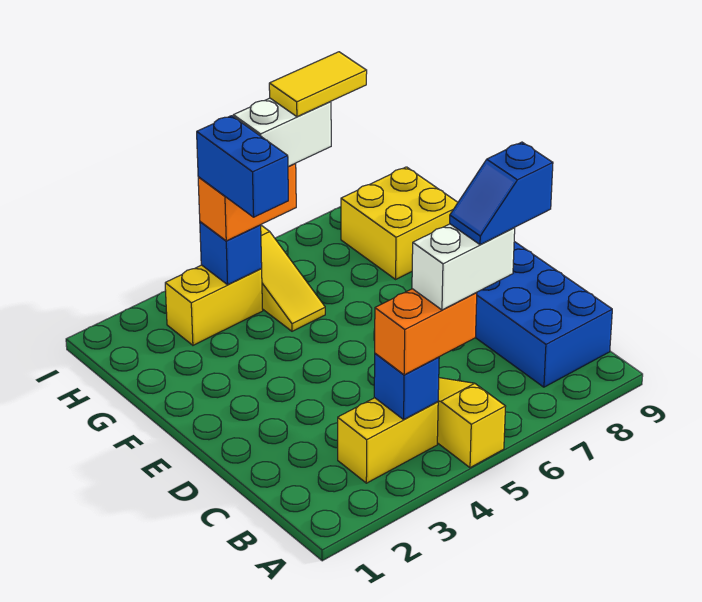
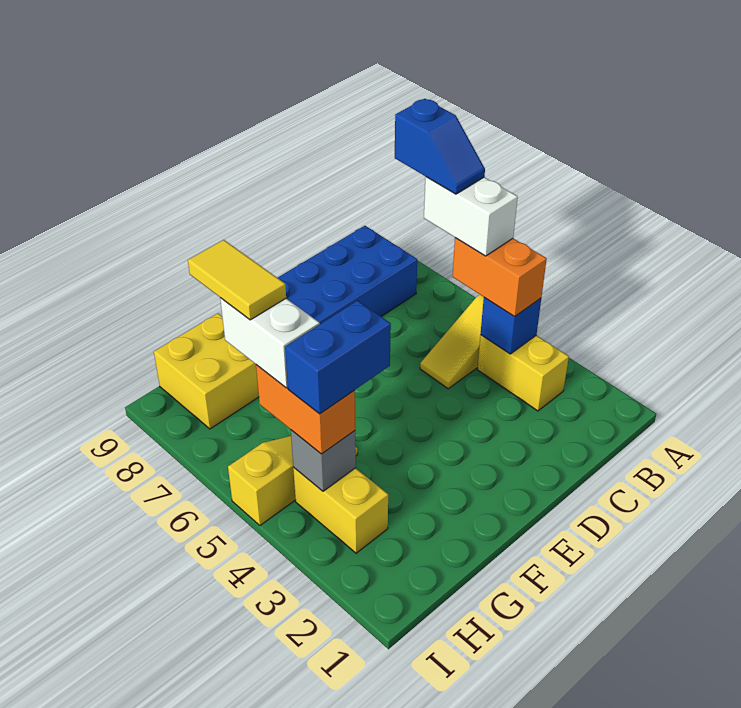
blue brick H4 level 2 -> grey brick H4 level 2

